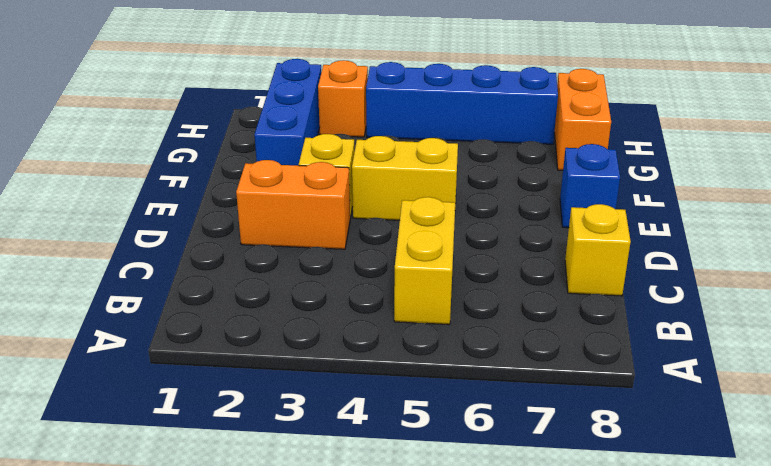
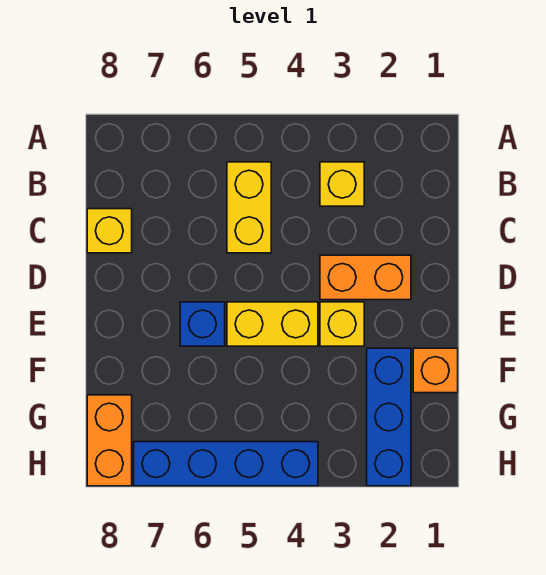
none -> yellow brick B3 level 1
blue brick E8 level 1 -> blue brick E6 level 1
orange brick H3 level 1 -> orange brick F1 level 1

